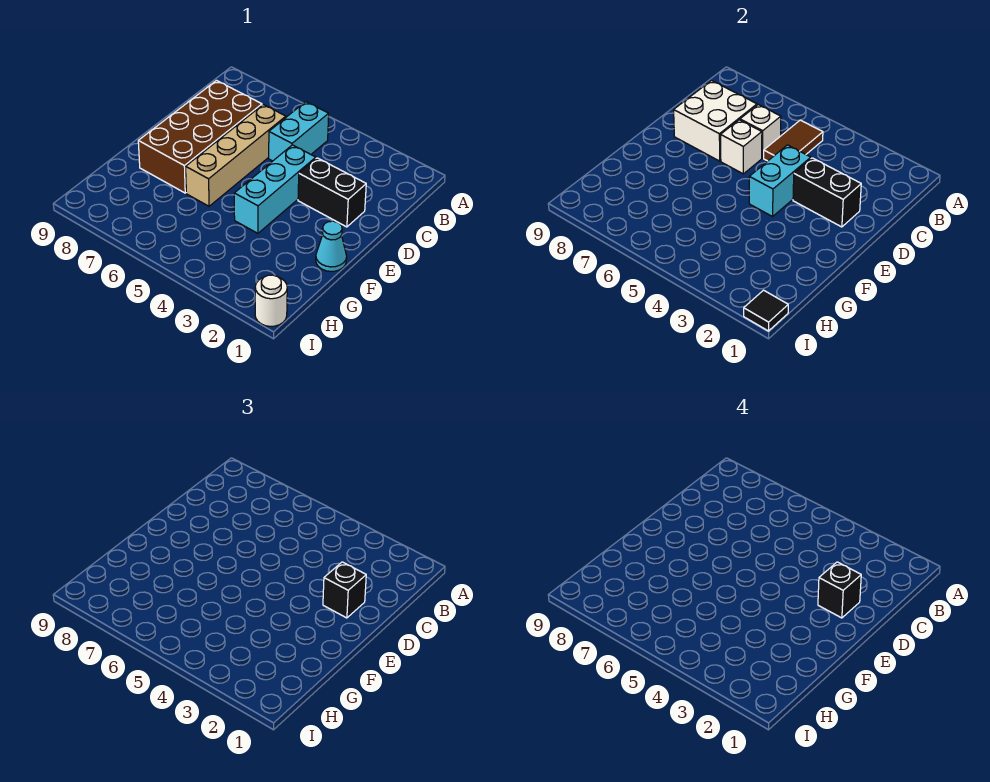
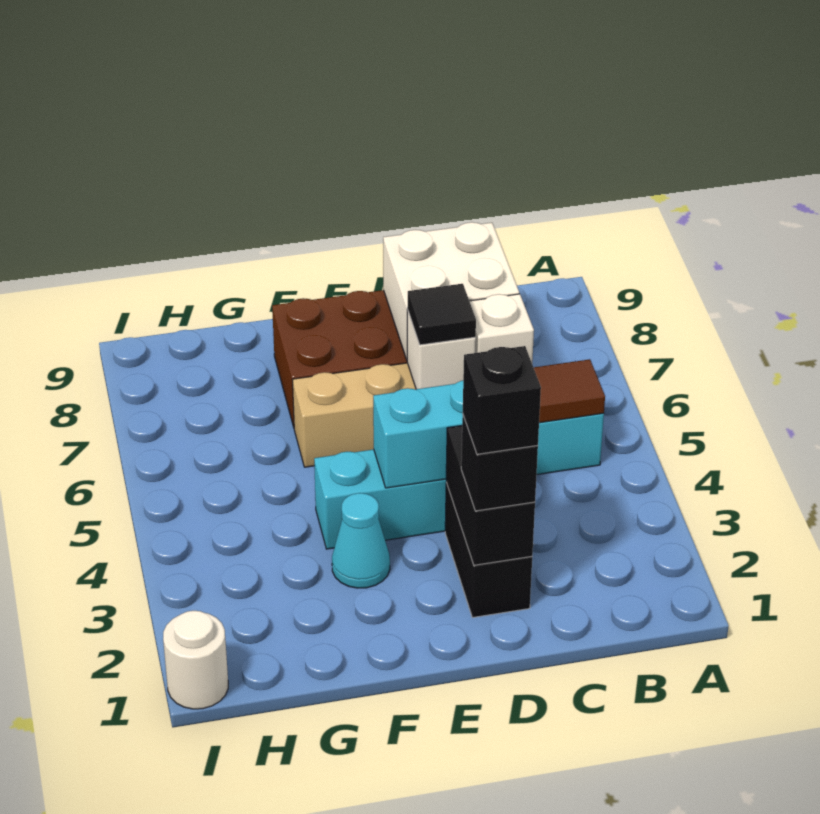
cyan cone F1 level 1 -> cyan cone F3 level 1
black tile I1 level 2 -> black tile D6 level 3

